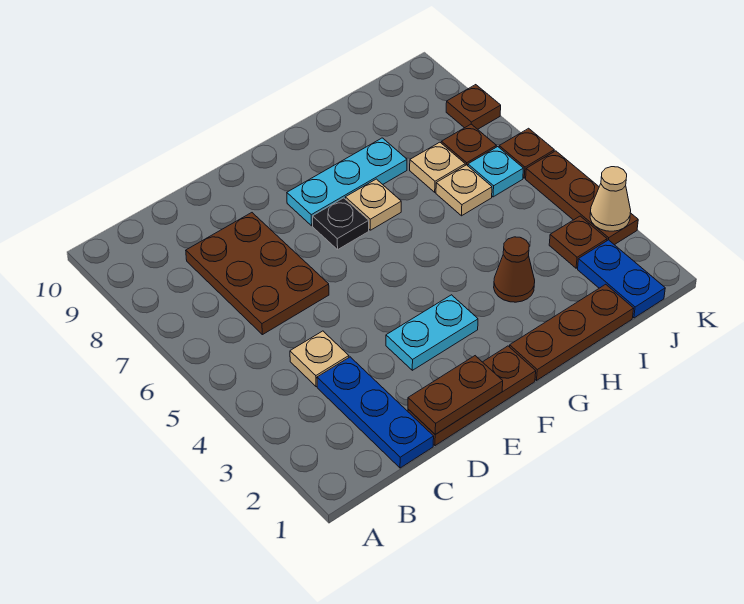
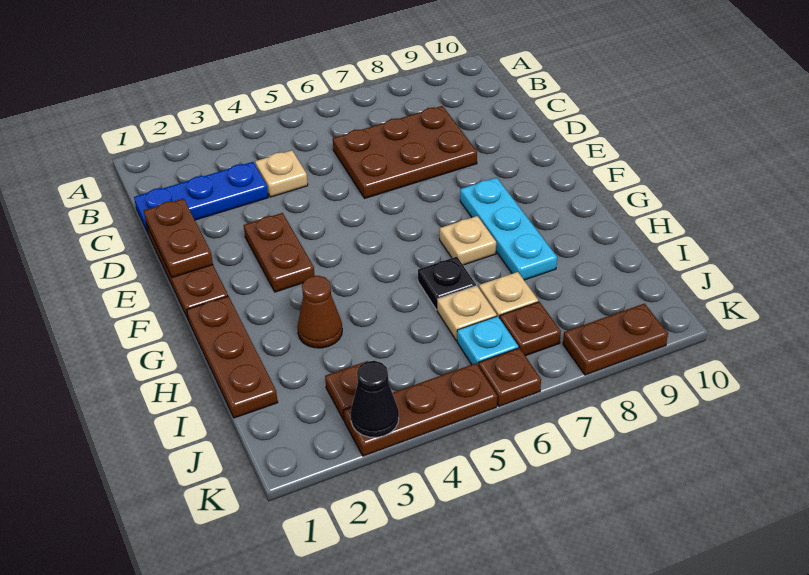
cyan plate E3:F3 level 1 -> brown plate E3:F3 level 1
black plate F7 level 1 -> black plate H6 level 1
blue plate J1:J2 level 1 -> none
tan cone K3 level 2 -> black cone K3 level 2
brown plate K8 level 1 -> brown plate K8:K9 level 1

